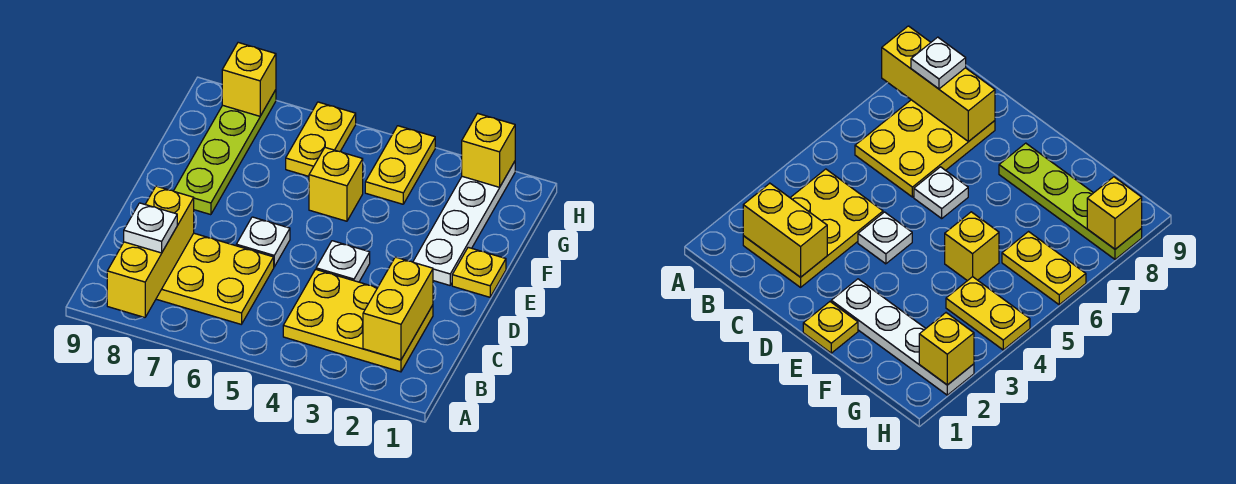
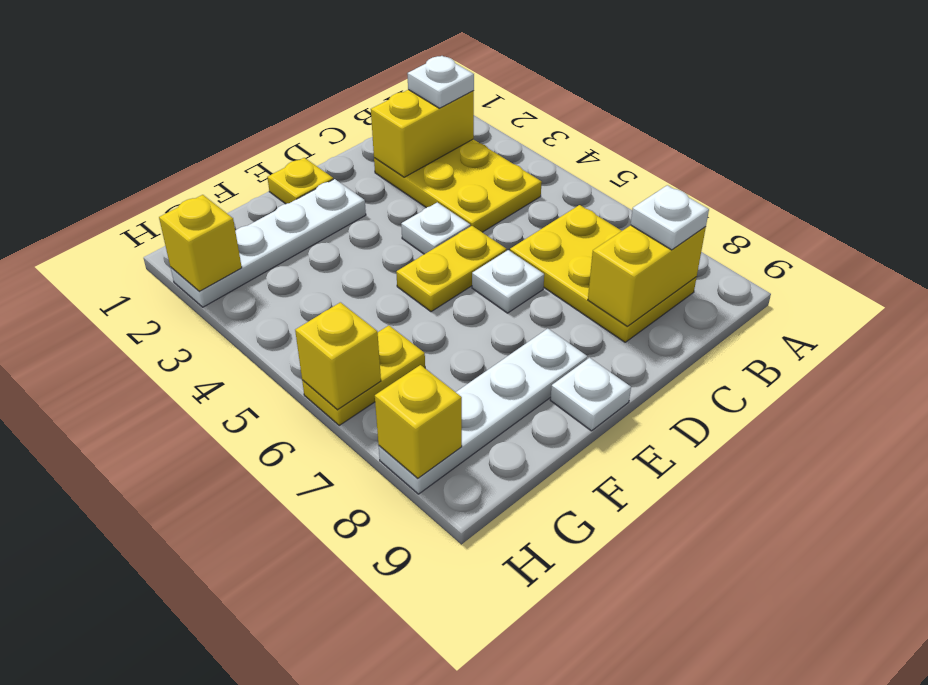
yellow brick A8:C8 level 2 -> yellow brick B8:C8 level 2
none -> white plate B2 level 3
lime plate E8:H8 level 1 -> white plate E8:H8 level 1
none -> white plate E9 level 1
yellow brick F5 level 1 -> yellow brick H6 level 2
yellow plate G4:H4 level 1 -> yellow plate D5:E5 level 1

